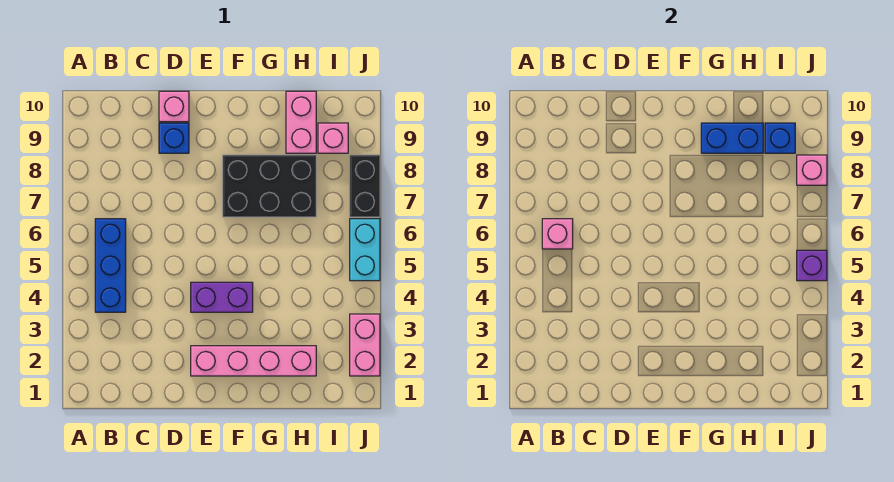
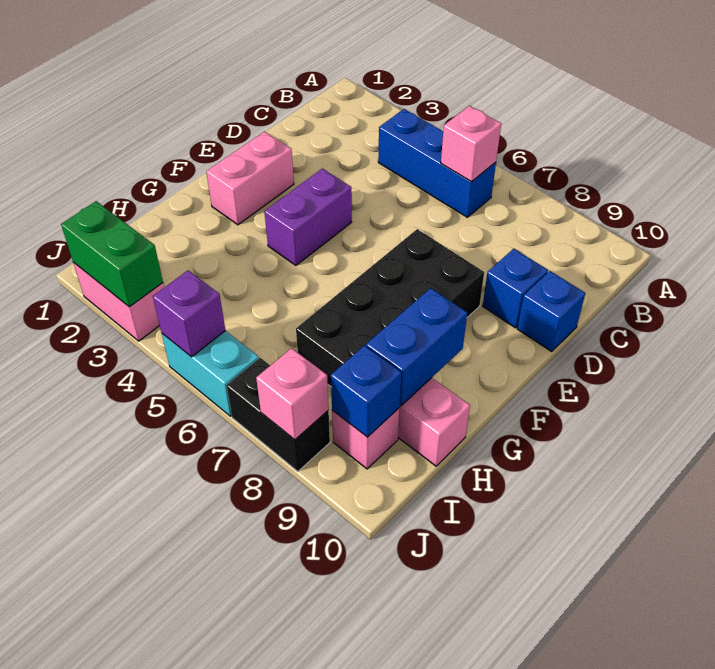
pink brick D10 level 1 -> blue brick D10 level 1
pink brick E2:H2 level 1 -> pink brick E2:F2 level 1
black brick F7:H8 level 1 -> black brick E7:H8 level 1
none -> green brick J2:J3 level 2

